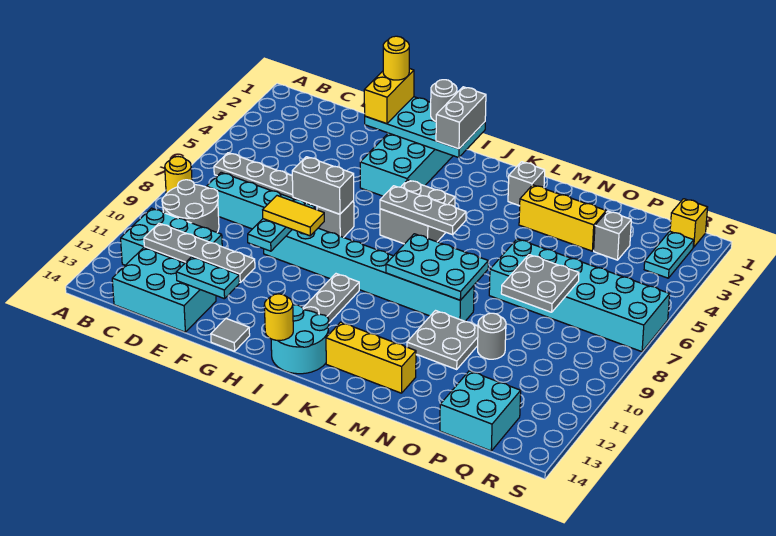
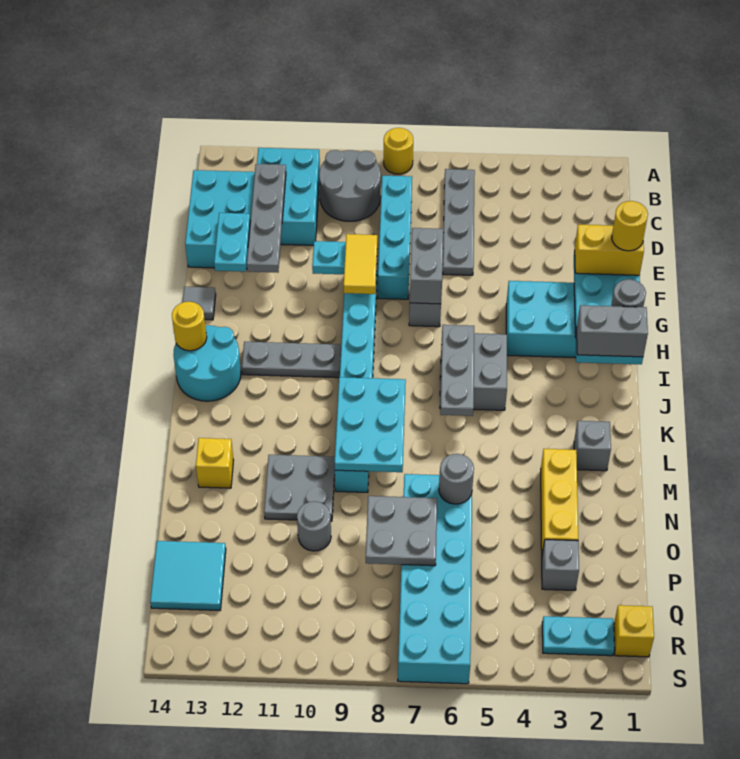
yellow brick K13:M13 level 1 -> yellow brick M13 level 1
none -> grey round brick N6 level 2
cyan brick P13:Q14 level 1 -> cyan tile P13:Q14 level 1

